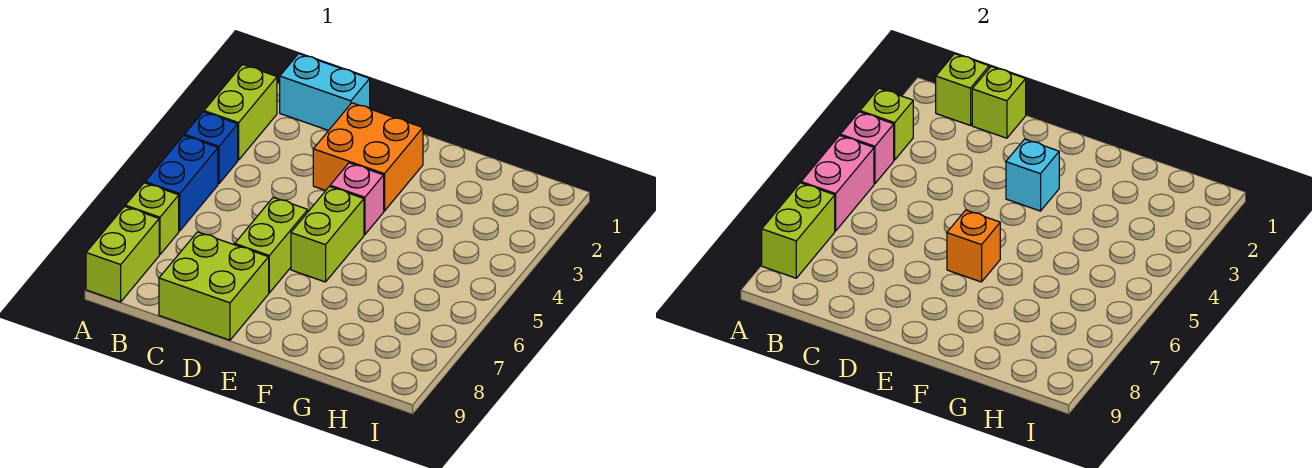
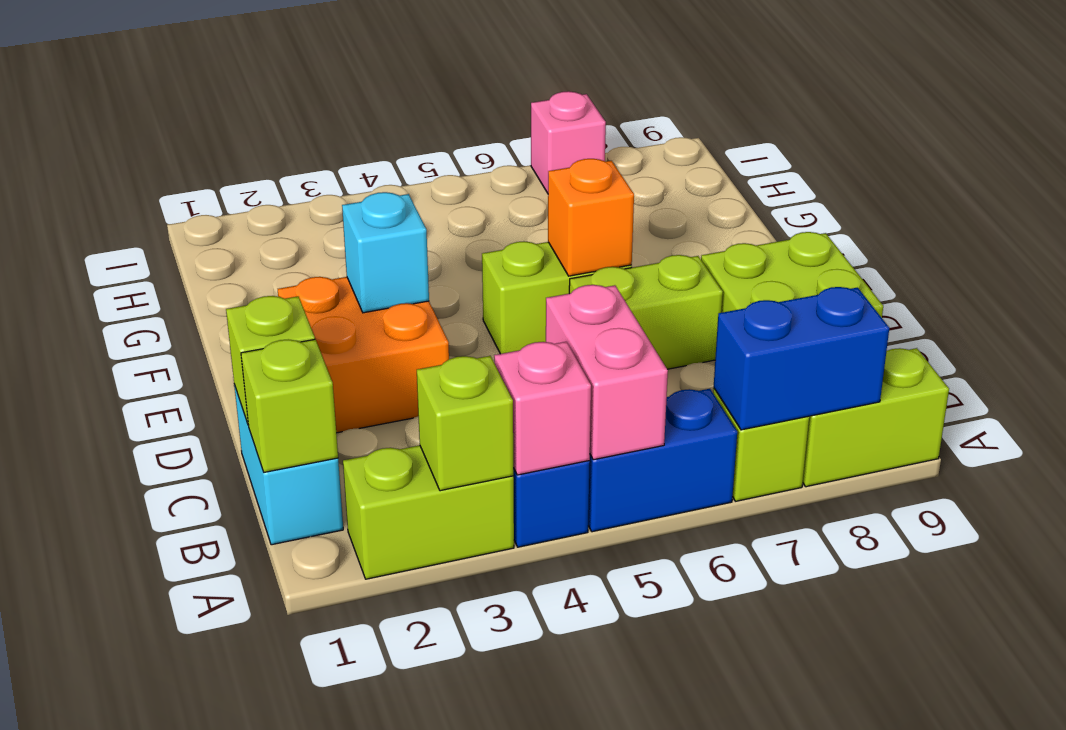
pink brick A5:A6 level 2 -> pink brick A5:B5 level 2
lime brick A7:A8 level 2 -> blue brick A7:A8 level 2
pink brick E4 level 1 -> pink brick I7 level 1

